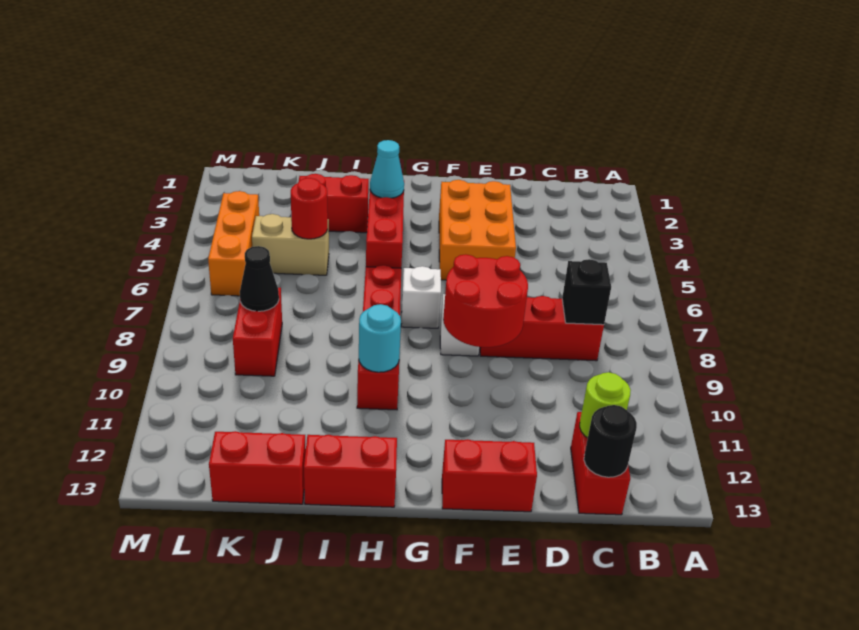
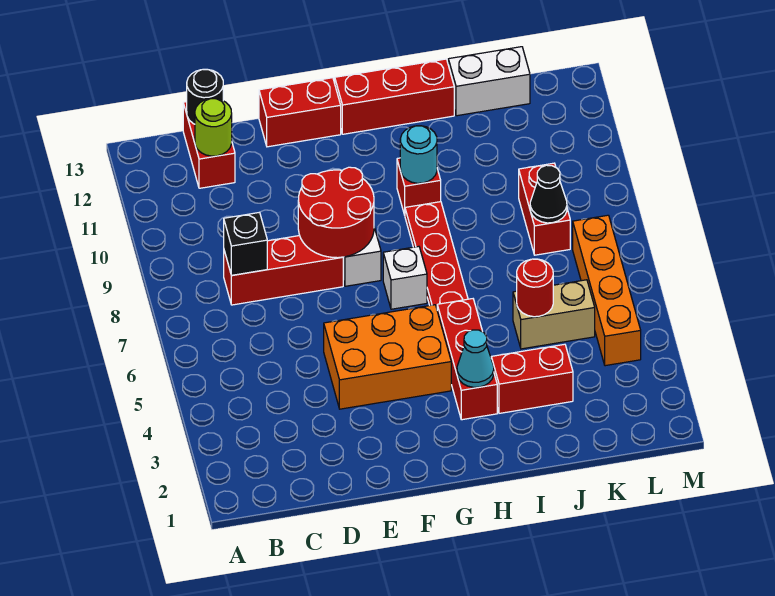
orange brick E3:F5 level 1 -> orange brick E4:G5 level 1
red brick H13:I13 level 1 -> red brick G13:I13 level 1
red brick J13:K13 level 1 -> white brick J13:K13 level 1
orange brick L4:L6 level 1 -> orange brick L4:L7 level 1

